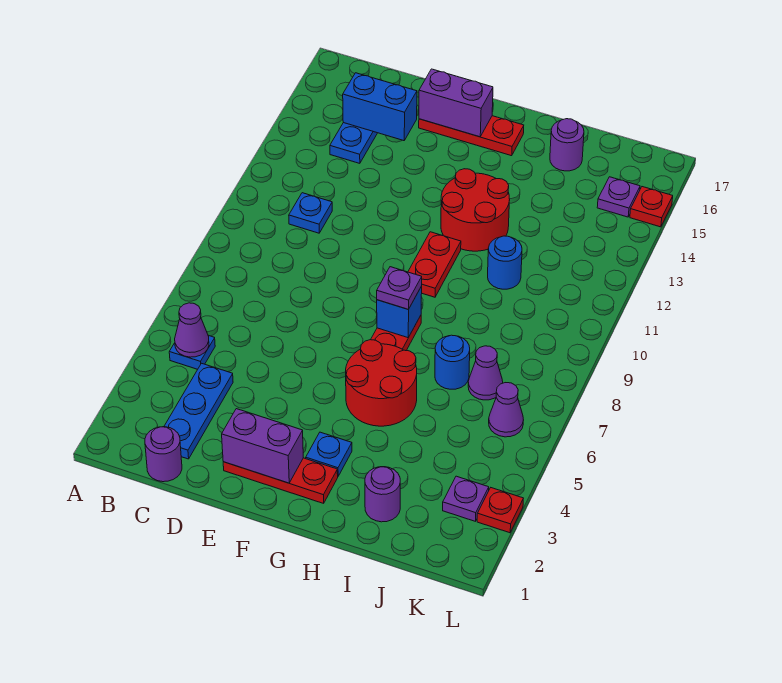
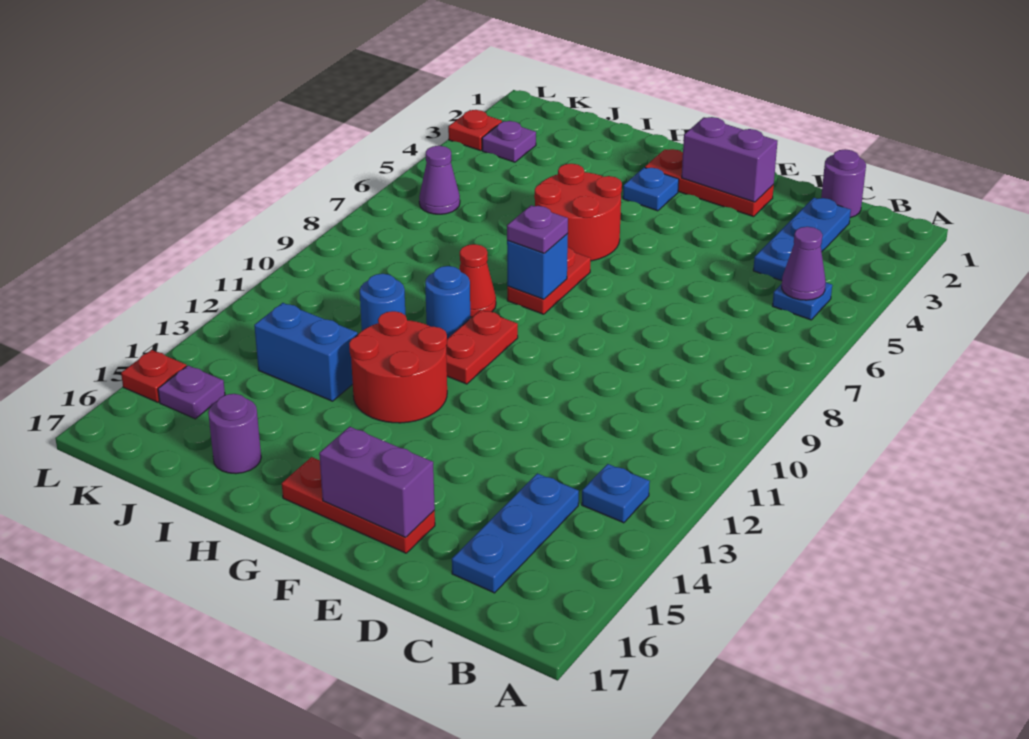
blue plate C11 level 1 -> blue plate B13 level 1
blue brick C15:D15 level 2 -> blue brick I13:J13 level 1
none -> red cone H9 level 1
purple round brick I2 level 1 -> none
blue round brick I7 level 1 -> blue round brick H10 level 1
purple cone J7 level 1 -> none

